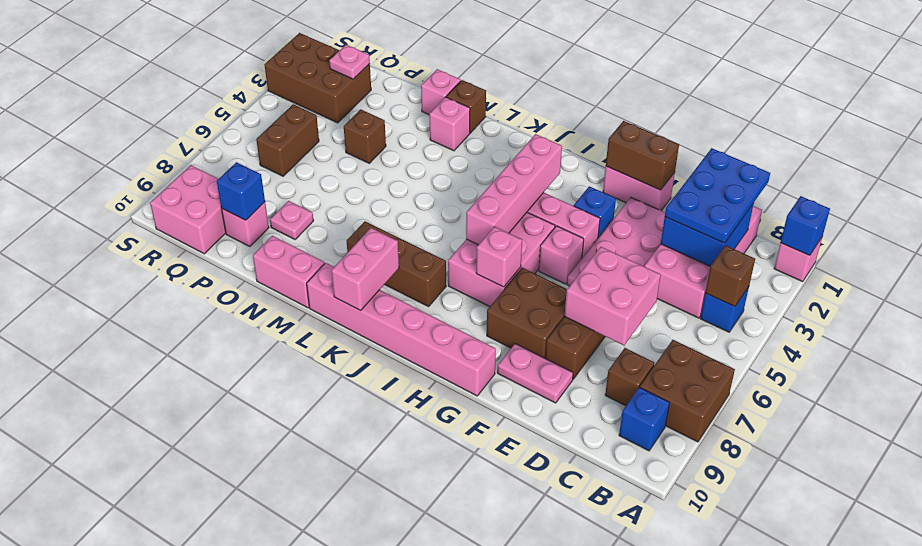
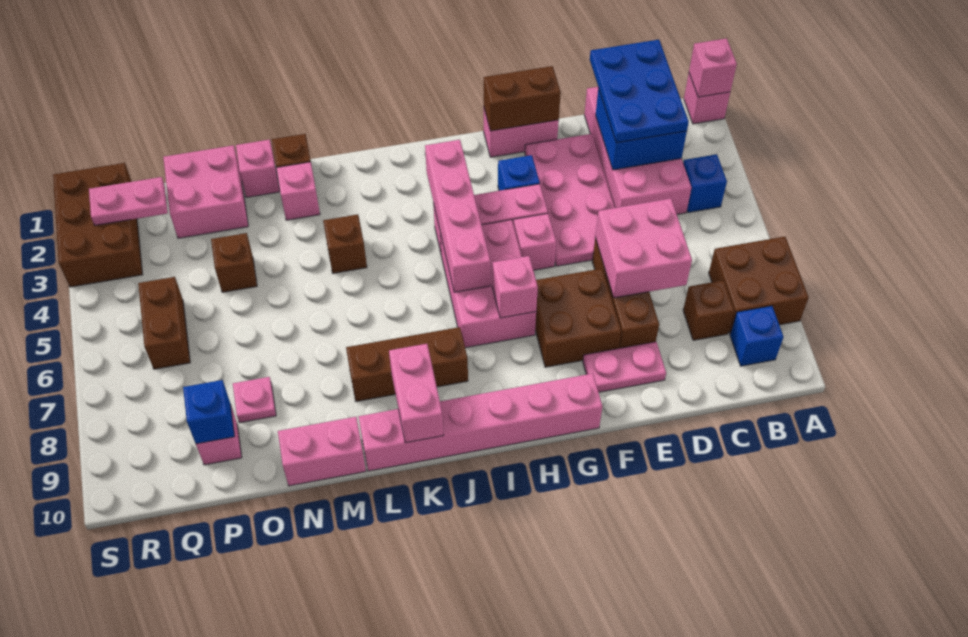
blue brick A1 level 2 -> pink brick A1 level 2
brown brick B4 level 2 -> brown brick L4 level 1
brown brick Q2:S3 level 1 -> brown brick R1:S3 level 1
pink plate Q2 level 2 -> pink plate Q2:R2 level 2
pink brick Q9:R10 level 1 -> pink brick O1:P2 level 1

